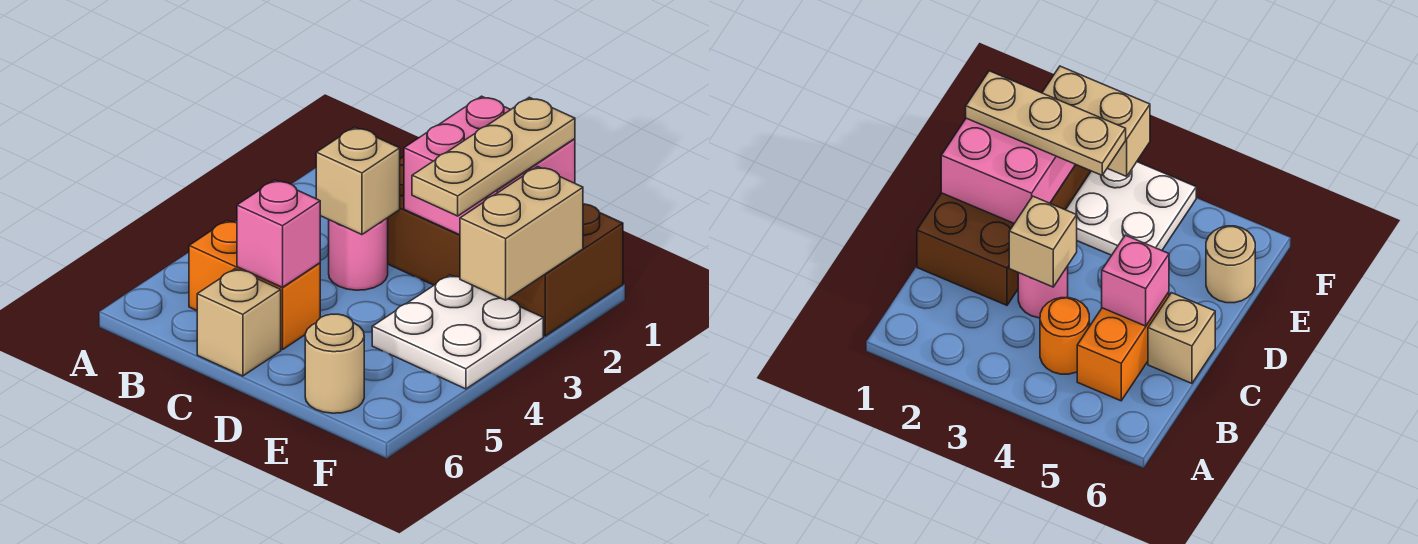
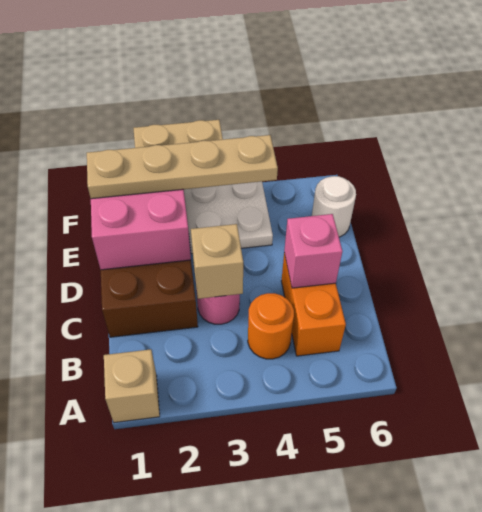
tan brick C6 level 1 -> tan brick A1 level 1
tan plate E1:E3 level 3 -> tan plate E1:E4 level 3
tan round brick E6 level 1 -> white round brick E6 level 1

